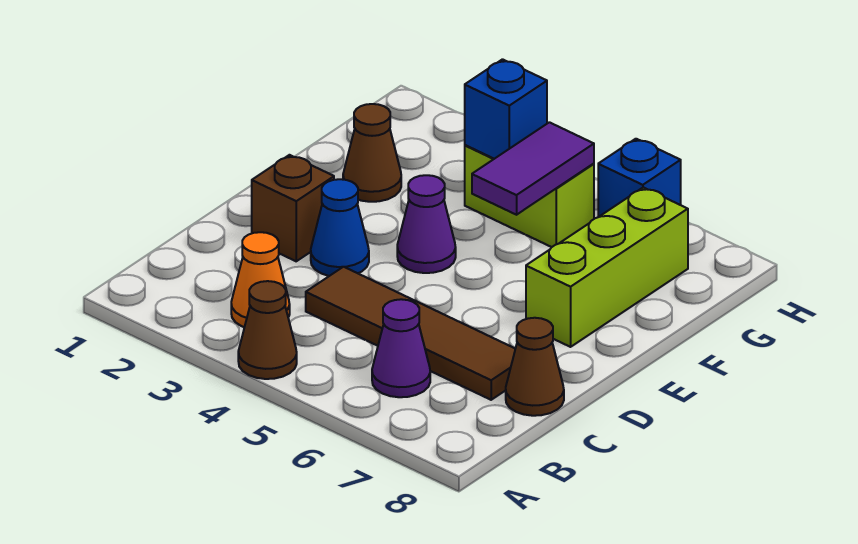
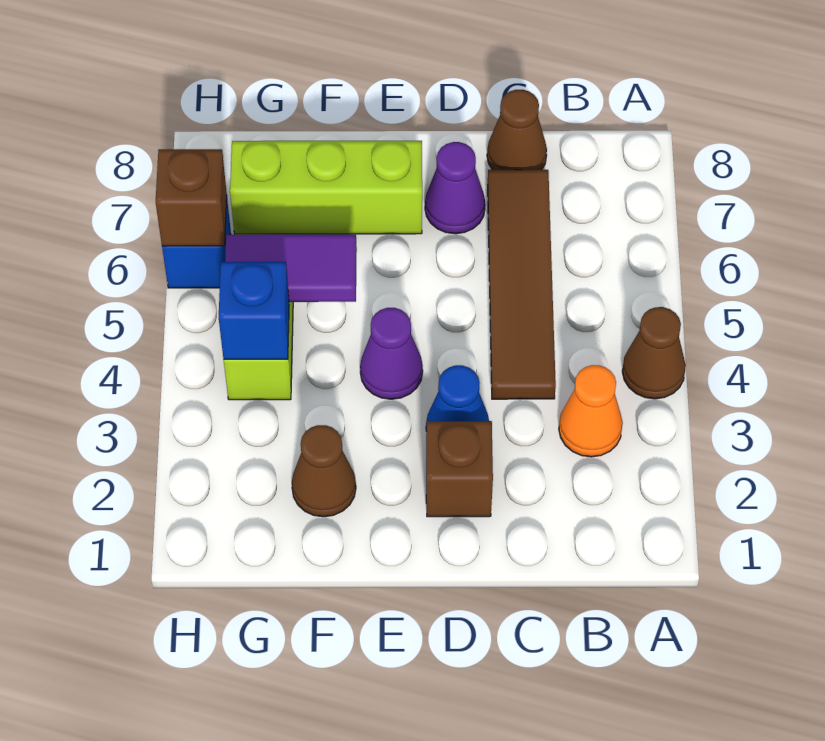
purple cone B6 level 1 -> purple cone D7 level 1
none -> brown brick H6 level 2

